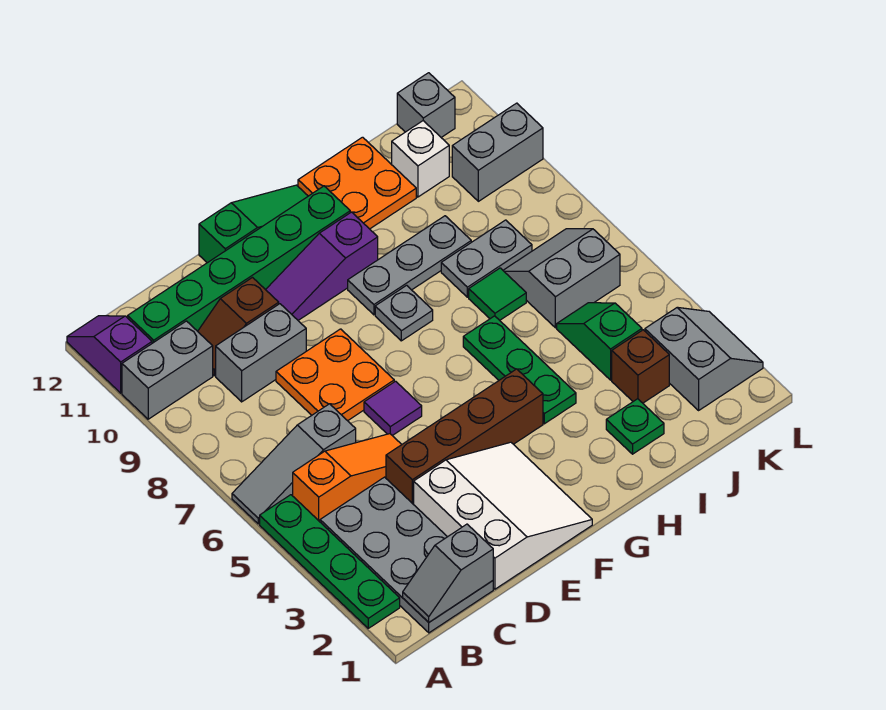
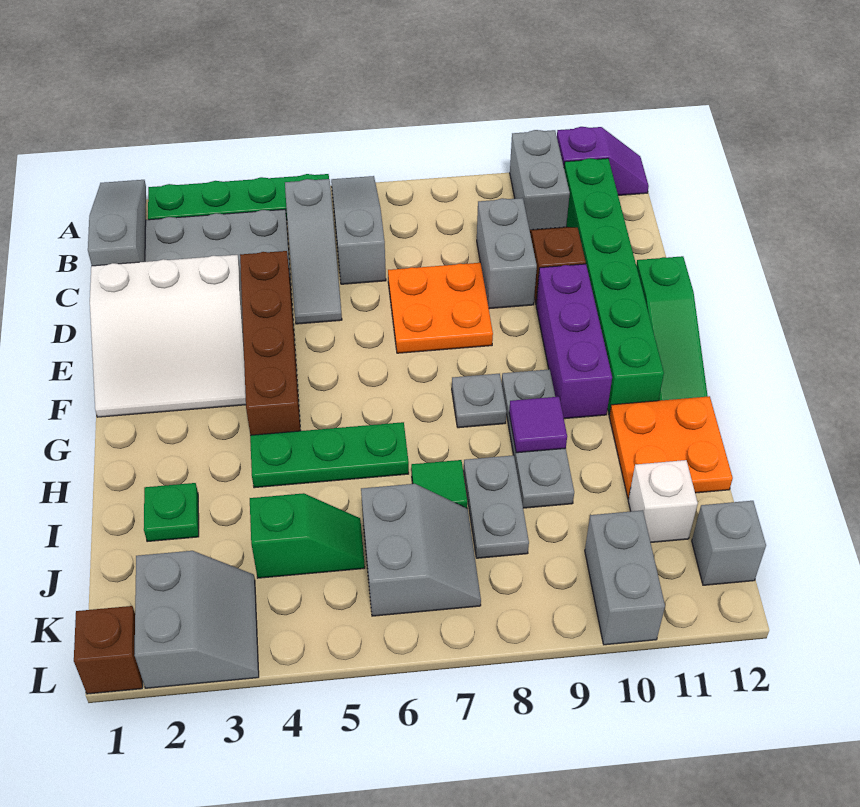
grey slope B1:C1 level 2 top C -> grey slope A1:C1 level 2 top C
orange slope B5:D5 level 1 top B -> grey slope B5:D5 level 1 top B
purple tile E6 level 1 -> purple tile H9 level 2
purple slope E10:G10 level 1 top G -> purple brick E10:G10 level 1
brown brick J3 level 1 -> brown brick L1 level 1
grey slope K2:L3 level 1 top K -> grey slope K2:L3 level 1 top 2

